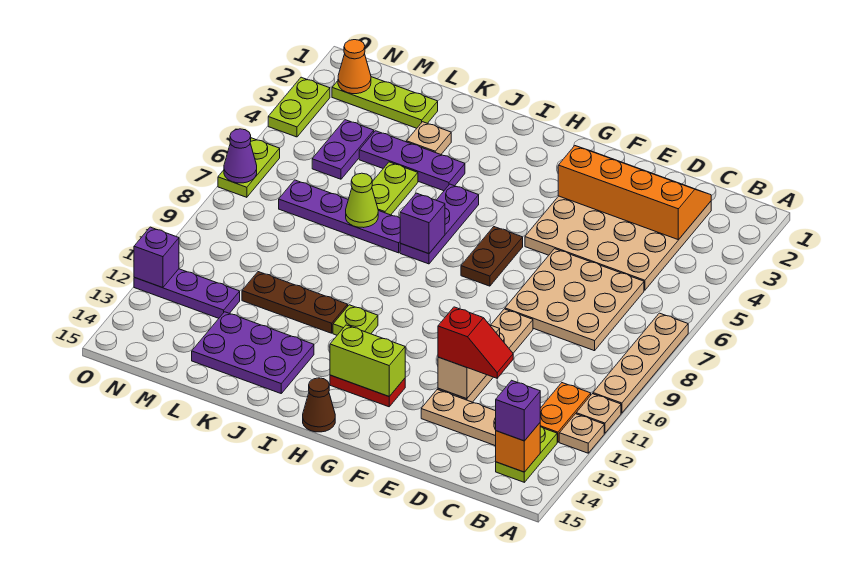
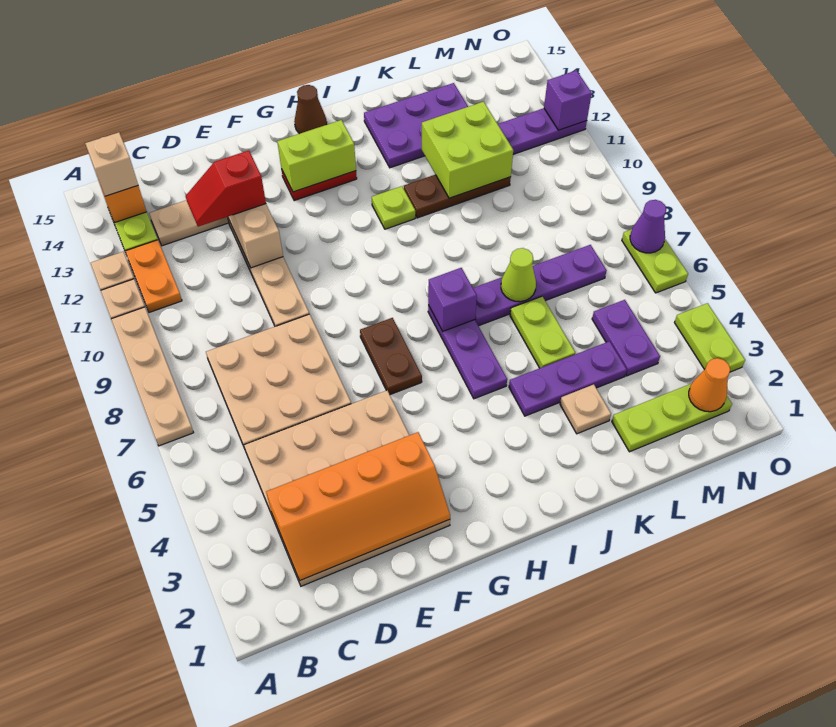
purple brick B14 level 3 -> tan brick B14 level 3
none -> lime brick K11:L12 level 2

